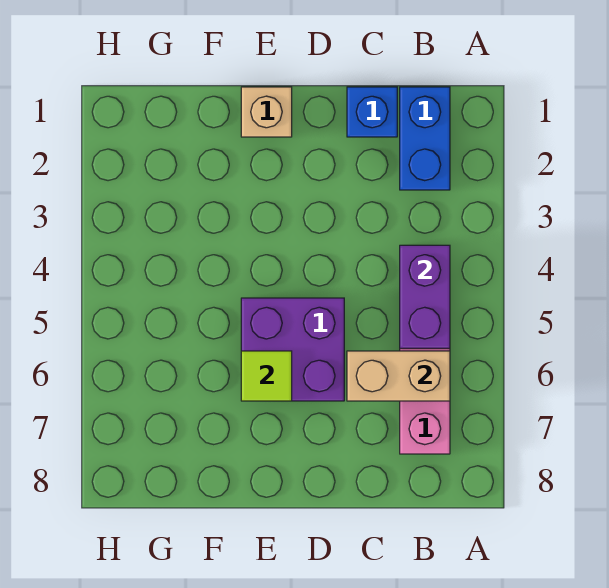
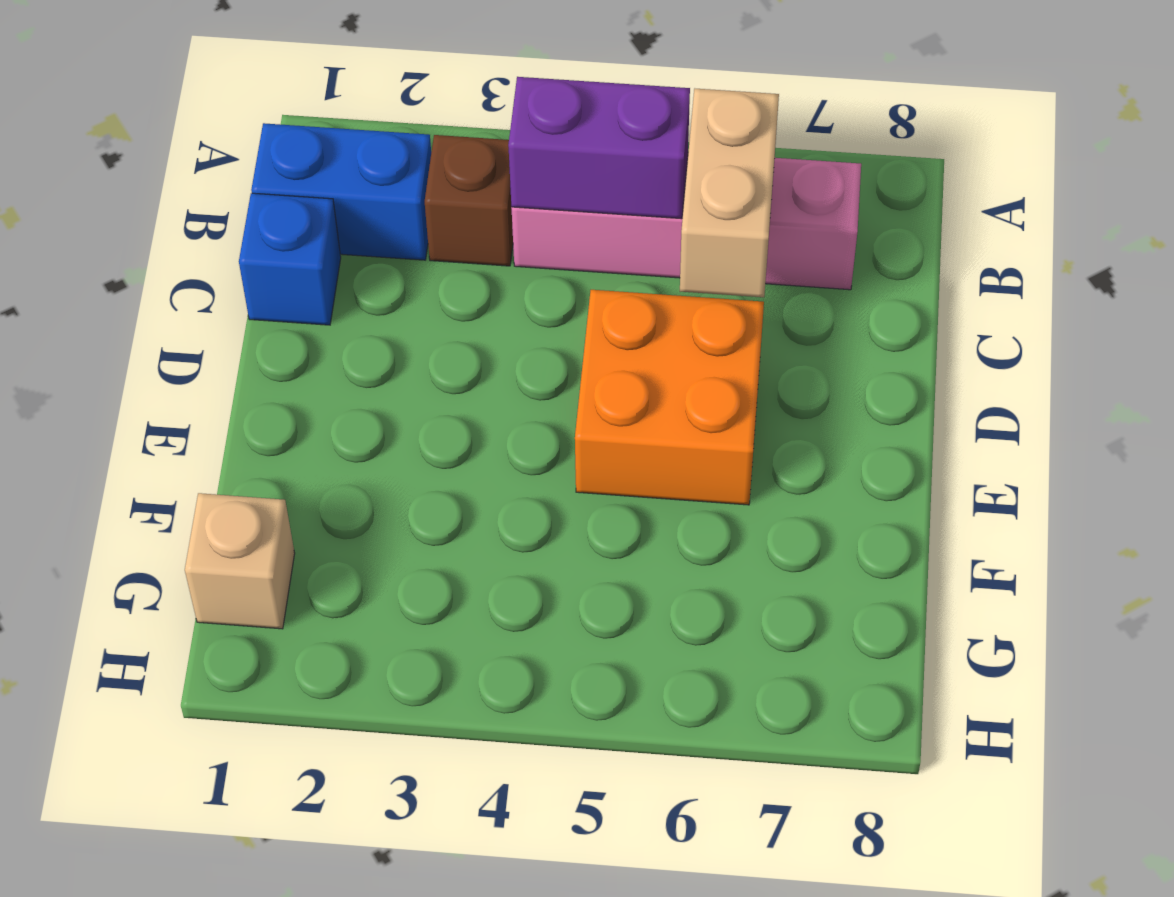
none -> brown brick B3 level 1
purple brick D5:E6 level 1 -> orange brick D5:E6 level 1
tan brick E1 level 1 -> tan brick G1 level 1
lime tile E6 level 2 -> none

